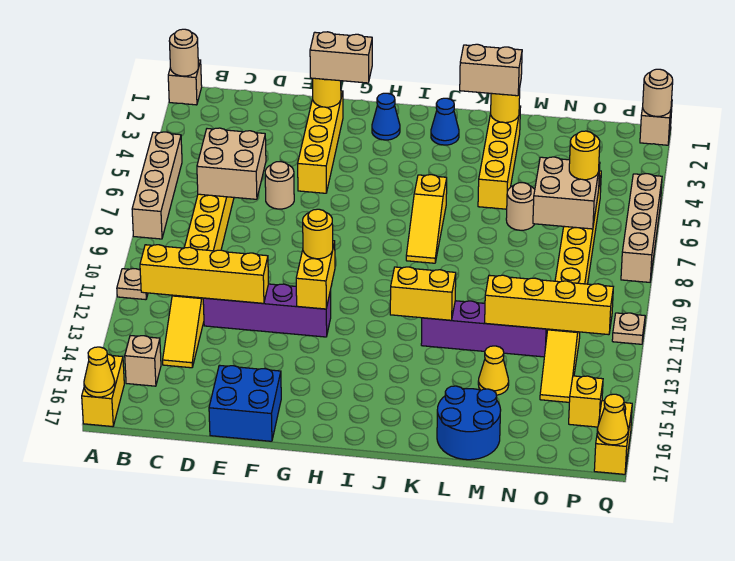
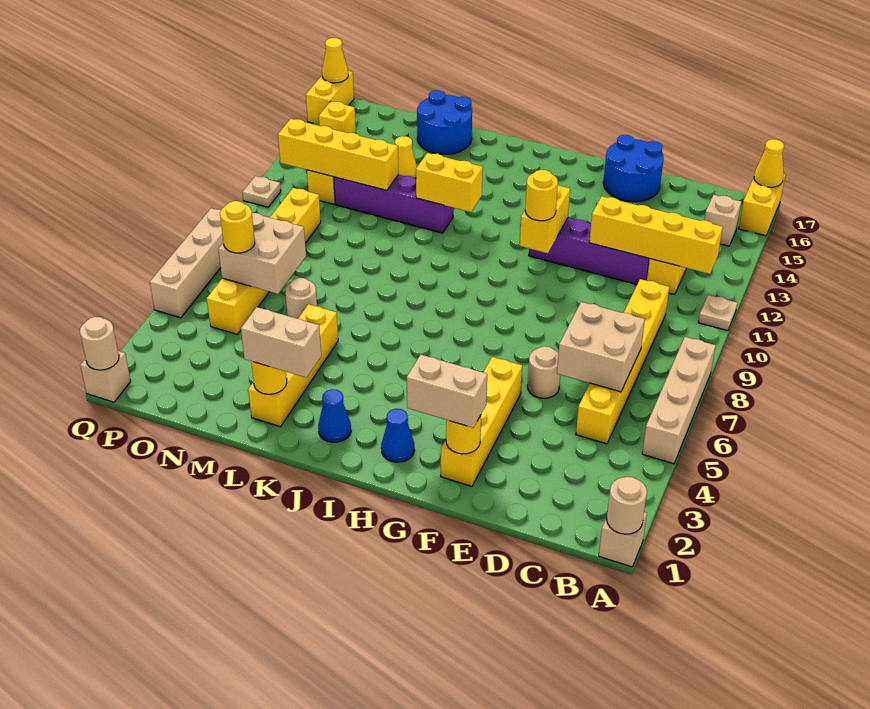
blue brick E16:F17 level 1 -> blue round brick E16:F17 level 1
yellow slope J6:J8 level 1 top 6 -> none

